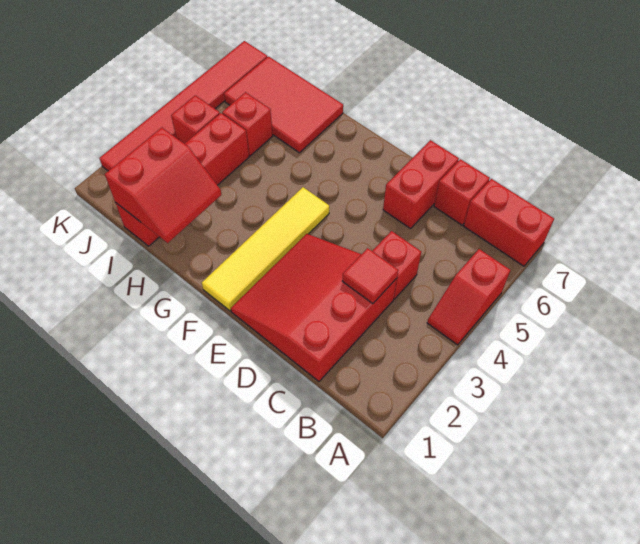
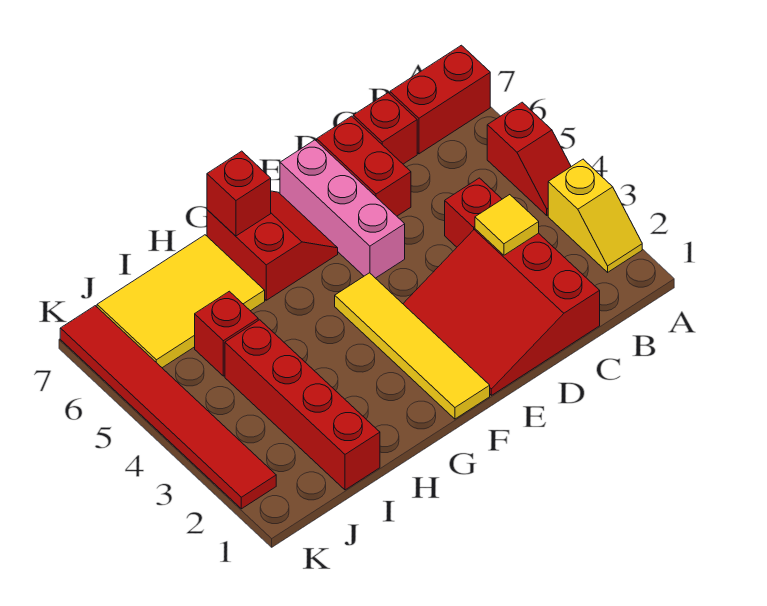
none -> yellow slope A2:A3 level 1 top 3
red tile C3 level 2 -> yellow tile C3 level 2
none -> pink brick E5:E7 level 1
red slope H1:I2 level 2 top I -> red slope F6:G7 level 1 top G
red tile H6:J7 level 1 -> yellow tile H6:J7 level 1
red brick J4 level 1 -> red brick G7 level 2

